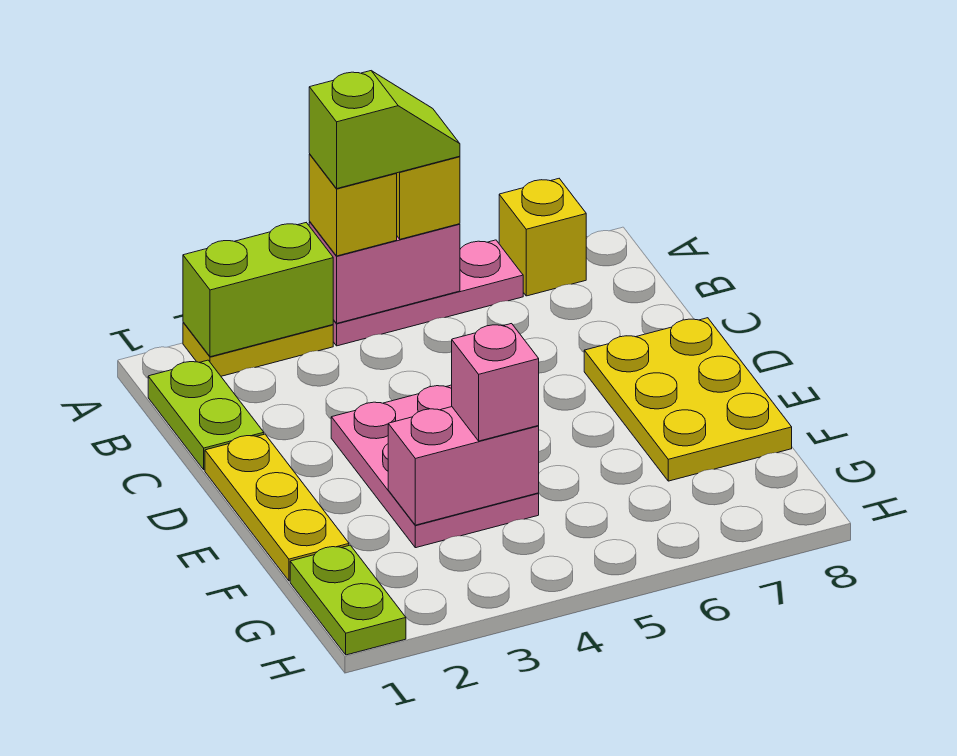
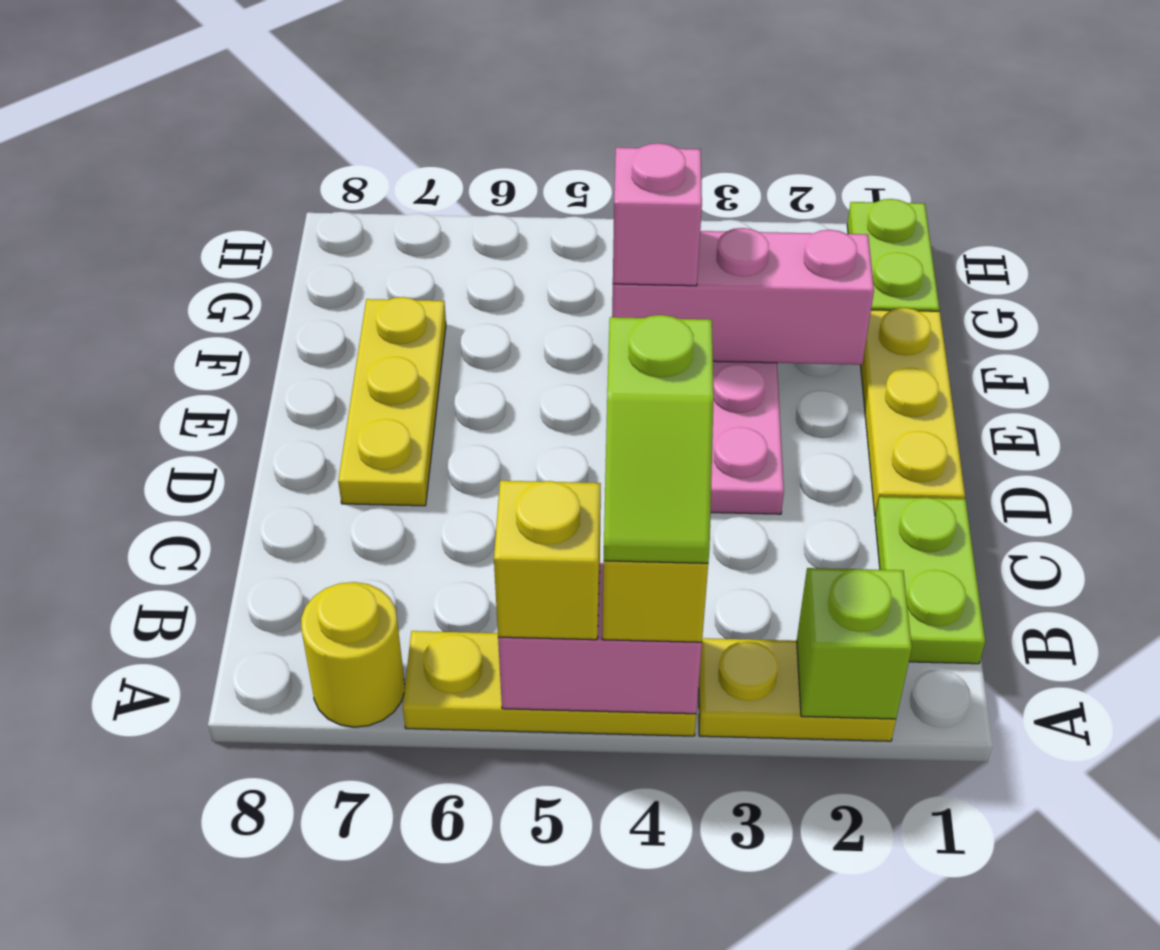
lime brick A2:A3 level 2 -> lime brick A2 level 2
pink plate A4:A6 level 1 -> yellow plate A4:A6 level 1
lime slope A4:A5 level 4 top 4 -> lime slope A4:B4 level 4 top B
yellow brick A7 level 1 -> yellow round brick A7 level 1
yellow plate D7:F8 level 1 -> yellow plate D7:F7 level 1
pink brick F3:F4 level 2 -> pink brick F2:F4 level 2

